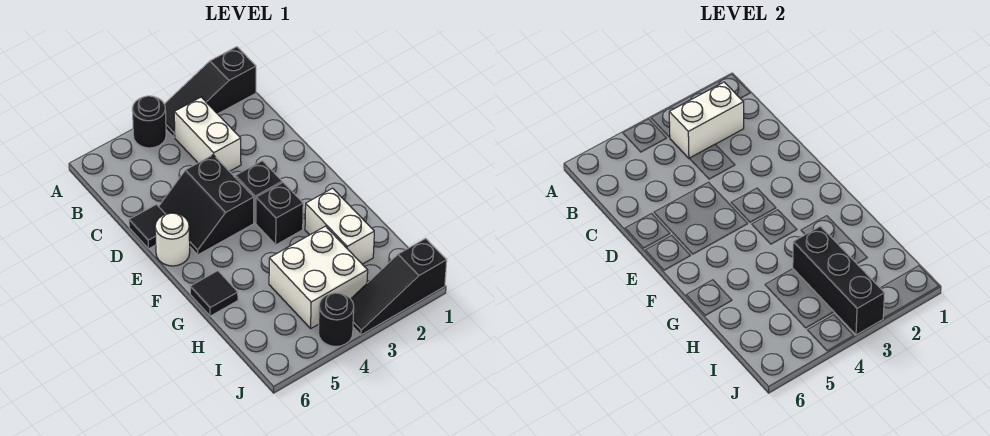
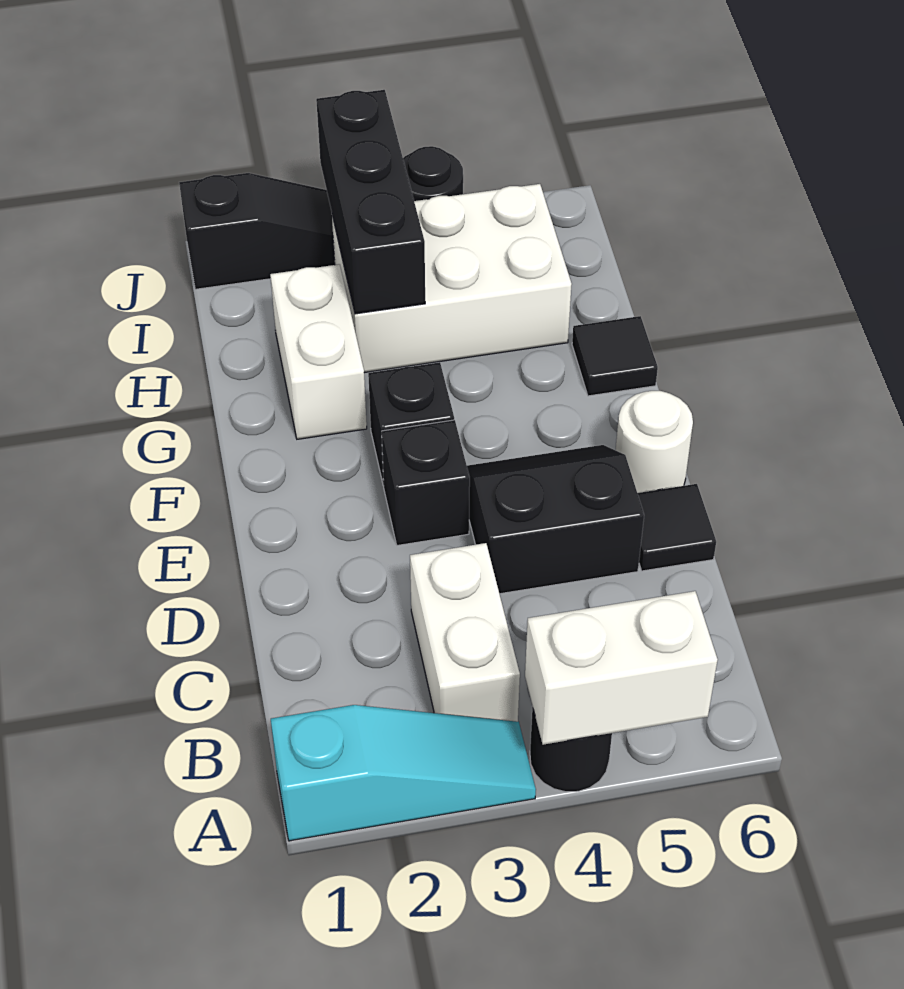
black slope A1:A3 level 1 top 1 -> cyan slope A1:A3 level 1 top 1
white brick B2:B3 level 2 -> white brick A4:A5 level 2
black slope D4:E5 level 1 top 4 -> black slope D4:E5 level 1 top D
white brick H3:I4 level 1 -> white brick H3:I5 level 1

